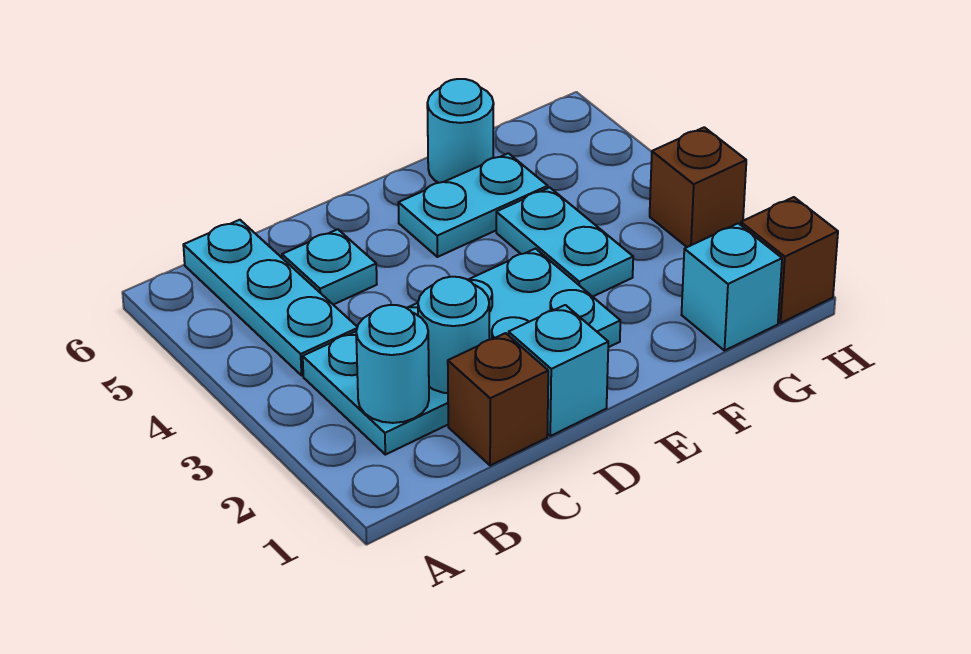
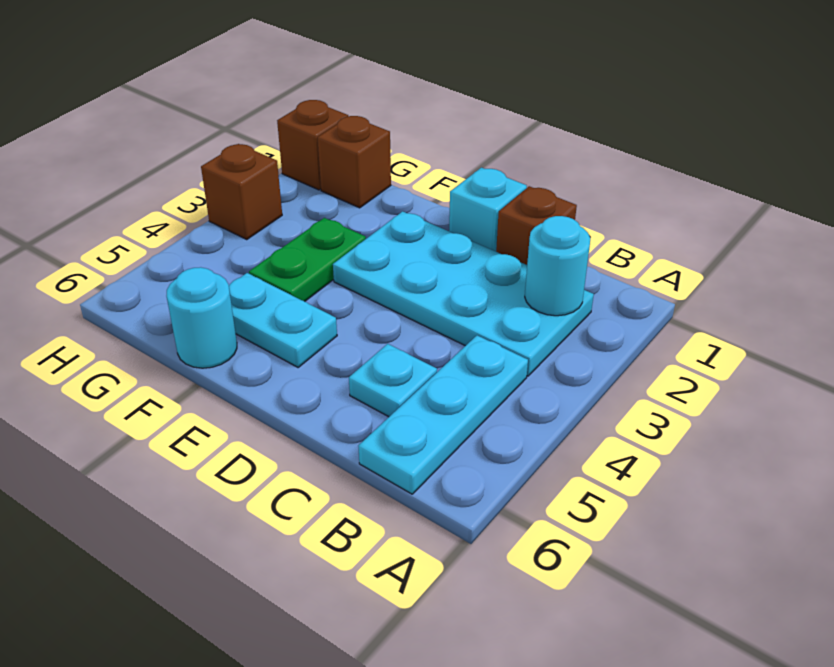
cyan round brick C2 level 2 -> none
cyan plate F3:F4 level 1 -> green plate F3:F4 level 1
cyan brick G1 level 1 -> brown brick G1 level 1

